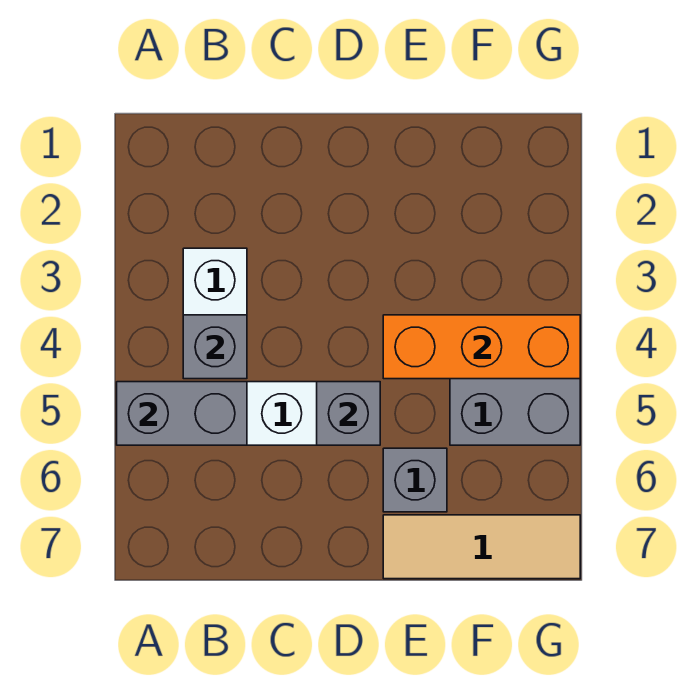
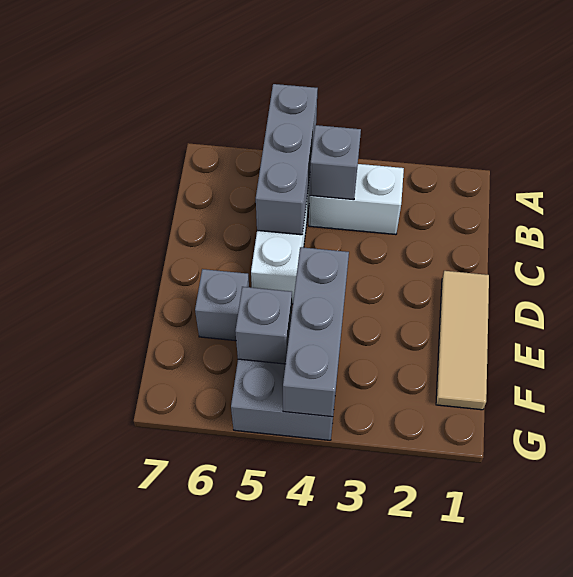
grey brick A5:B5 level 2 -> grey brick A5:C5 level 2
grey brick D5 level 2 -> grey brick F5 level 2
orange brick E4:G4 level 2 -> grey brick E4:G4 level 2
tan tile E7:G7 level 1 -> tan tile D1:F1 level 1

